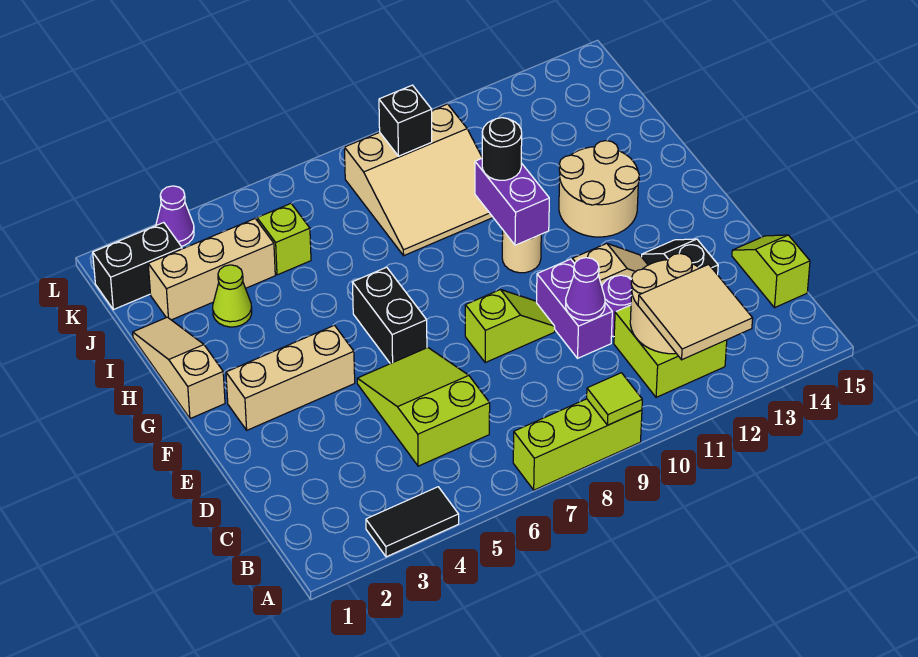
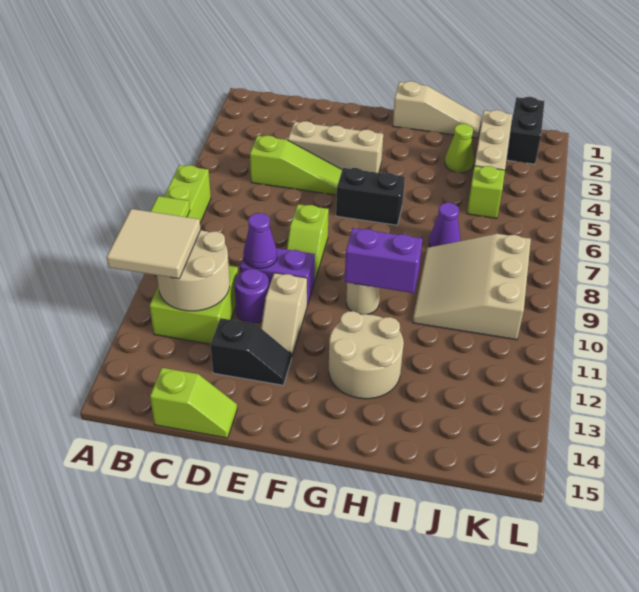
black tile A3:A4 level 1 -> none
lime slope C5:E6 level 1 top C -> lime slope C5:E5 level 1 top C
tan brick F2:F4 level 1 -> tan brick D4:F4 level 1
black round brick H10 level 3 -> none
black brick K9 level 2 -> none
purple cone L3 level 1 -> purple cone I7 level 1

